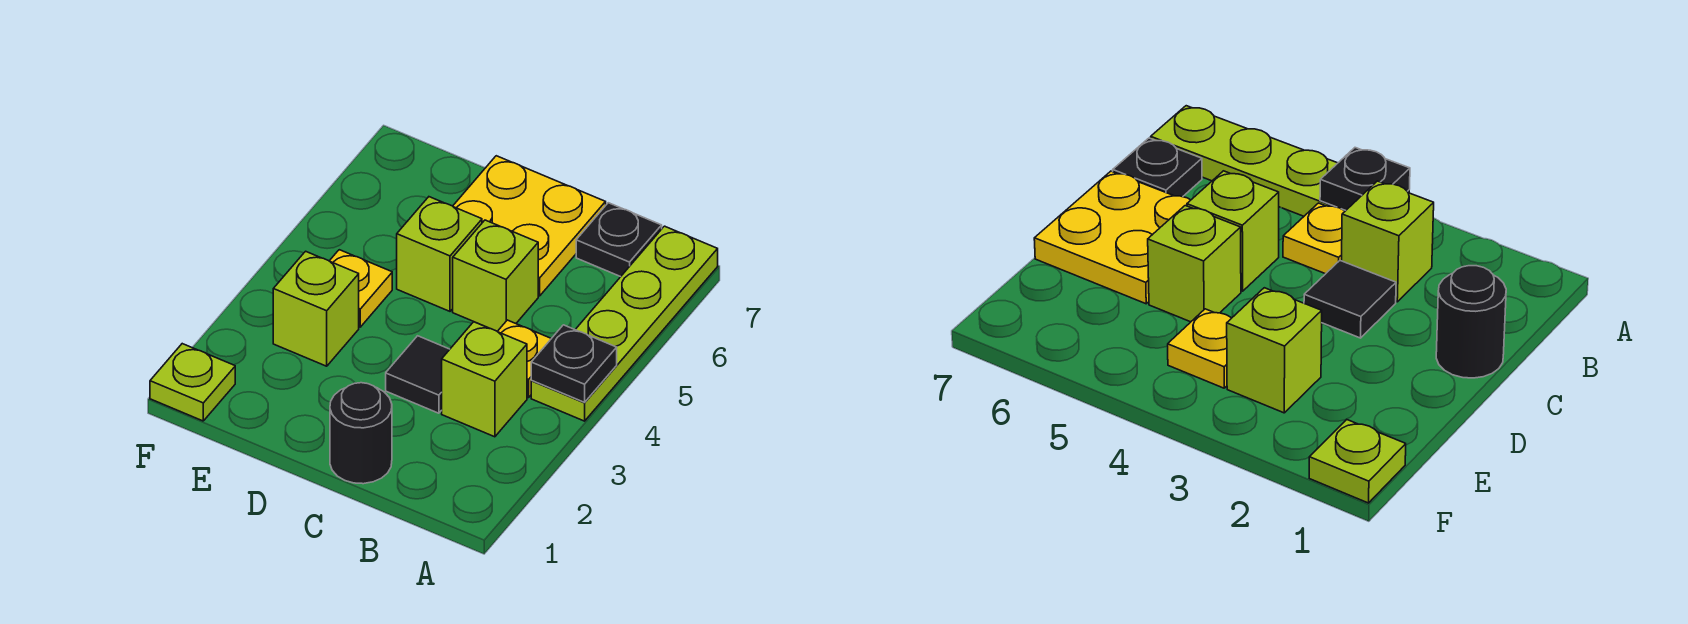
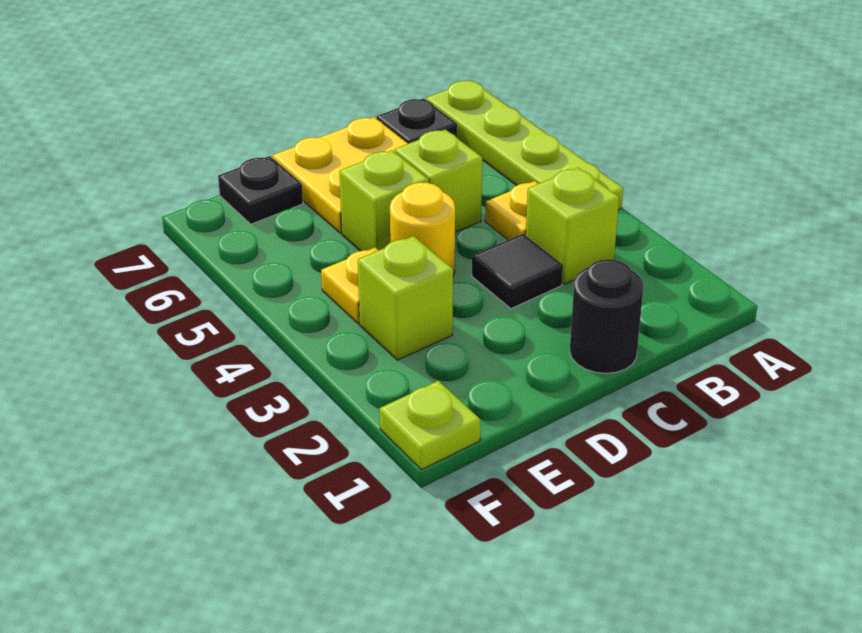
black plate A4 level 2 -> black plate E7 level 1
none -> yellow round brick D4 level 1

